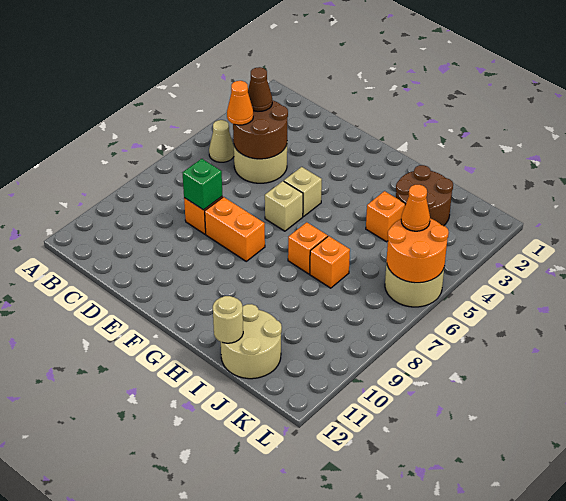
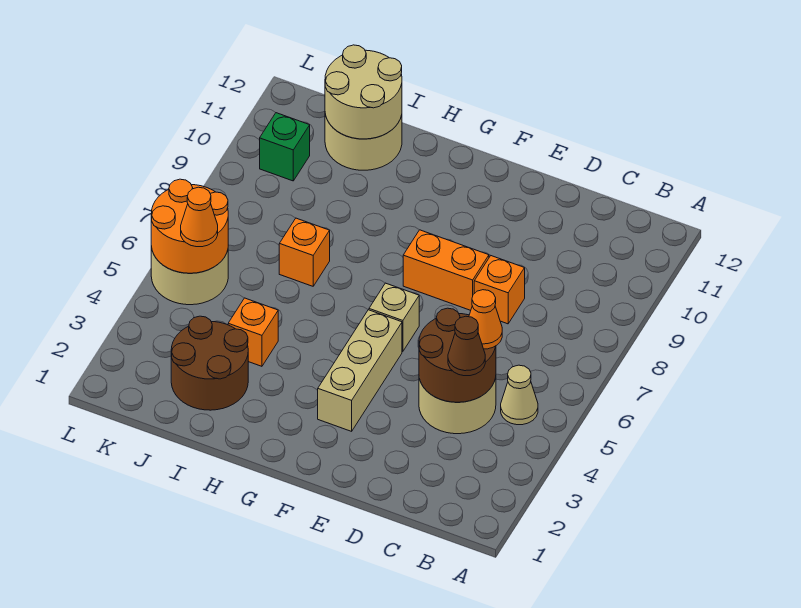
green brick D8 level 2 -> green brick K10 level 1
tan brick F5 level 1 -> tan brick F3:F5 level 1
orange brick H7 level 1 -> none
tan round brick I12 level 2 -> tan round brick I11:J12 level 2

